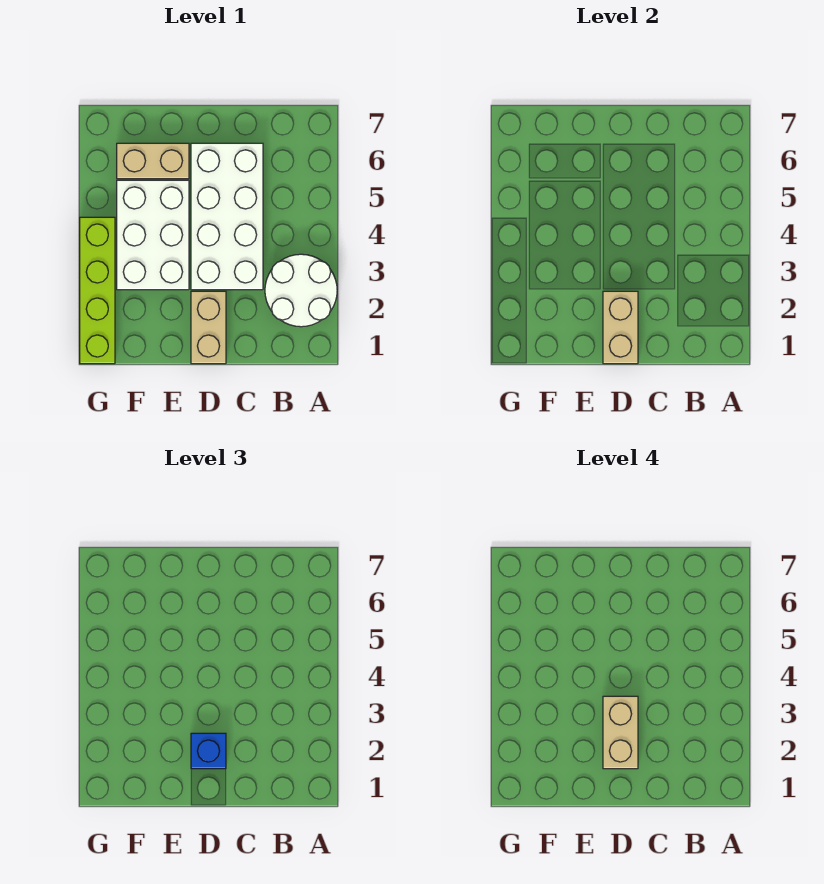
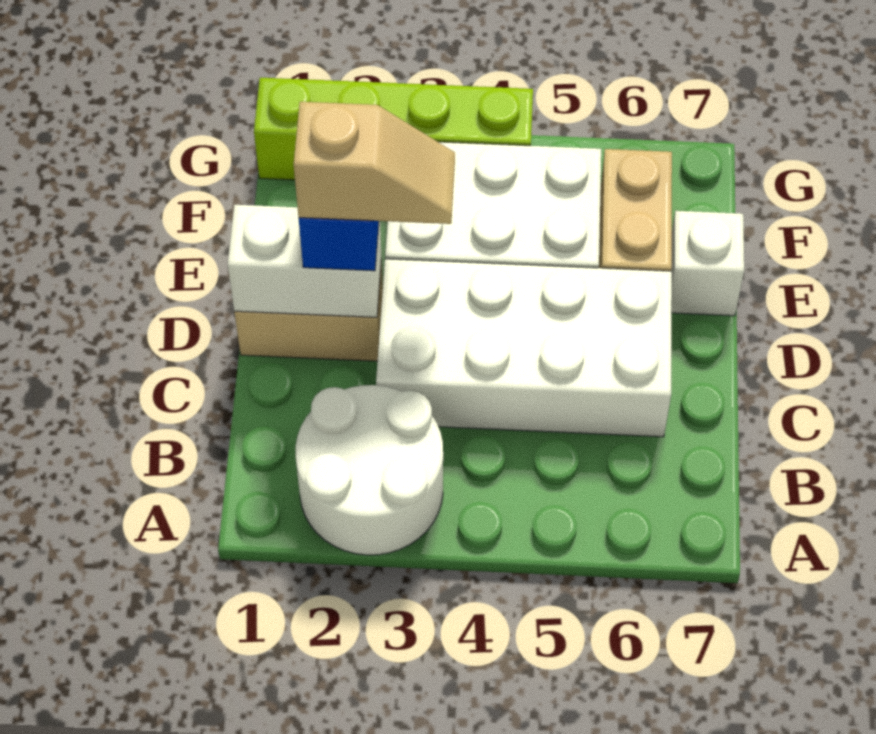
tan brick D1:D2 level 2 -> white brick D1:D2 level 2
tan brick D2:D3 level 4 -> tan slope D2:D3 level 4 top 2
none -> white brick E7 level 1

